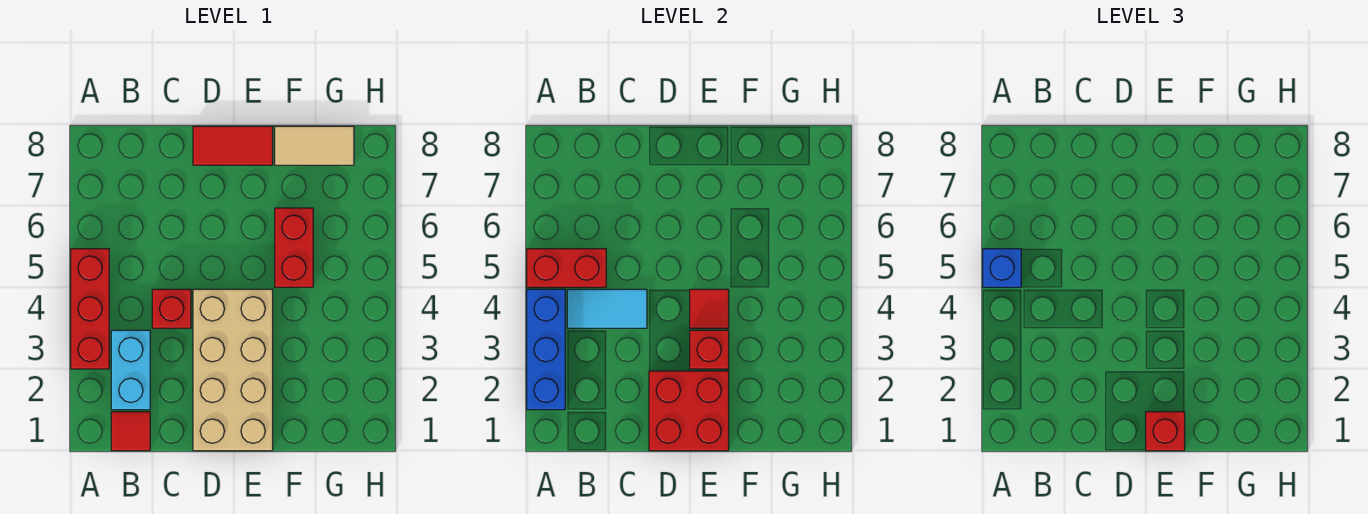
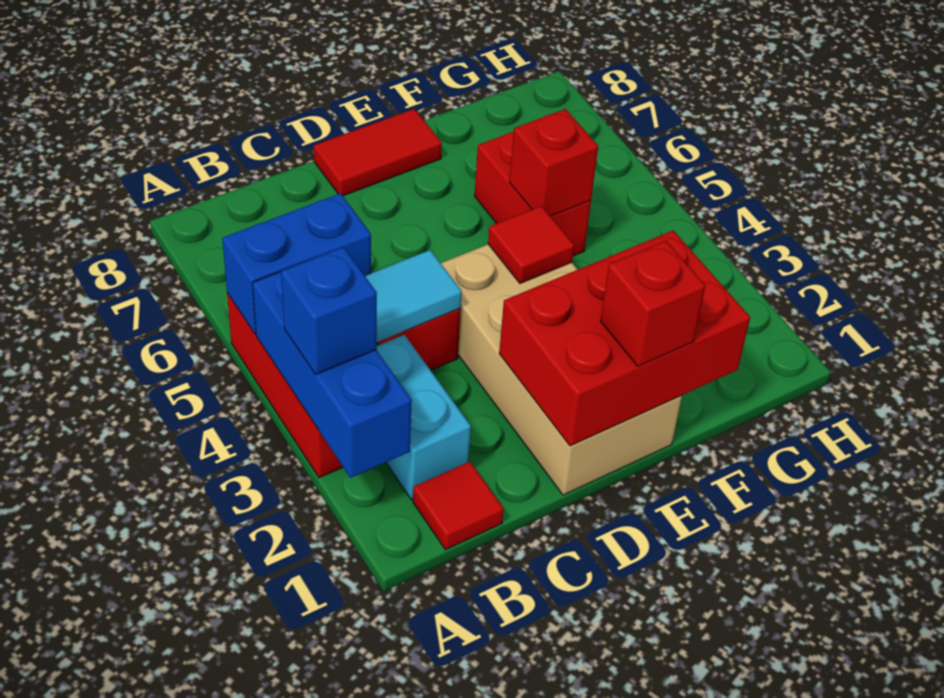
red brick A5:B5 level 2 -> blue brick A5:B5 level 2
blue brick A5 level 3 -> blue brick A3 level 3
red brick D1:E2 level 2 -> red brick D1:F2 level 2
red brick E3 level 2 -> red brick F5 level 2
tan tile F8:G8 level 1 -> none

